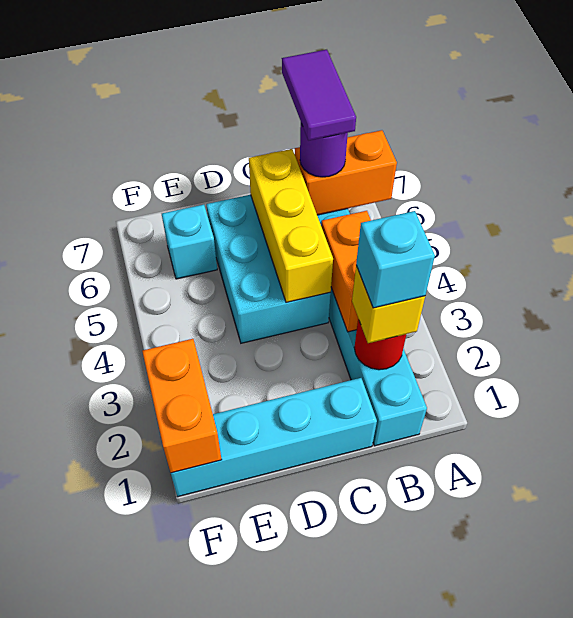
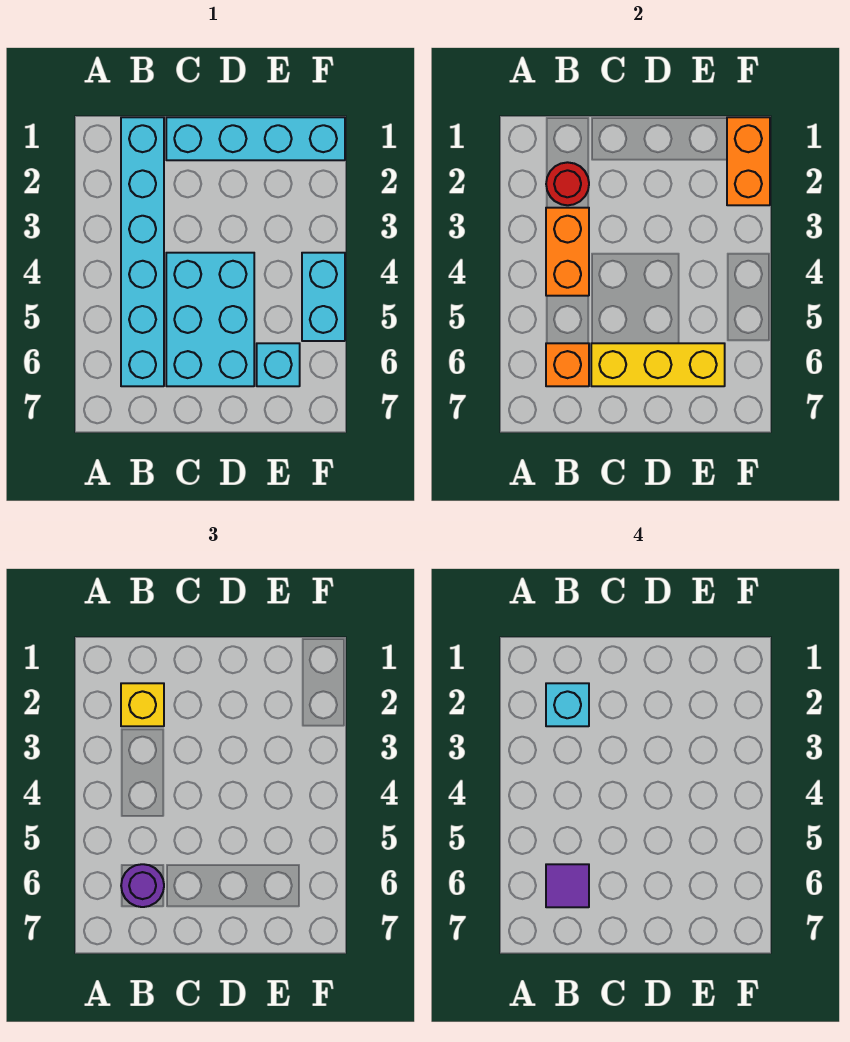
orange brick A6:B6 level 2 -> orange brick B6 level 2
purple tile B6:B7 level 4 -> purple tile B6 level 4
yellow brick C4:C6 level 2 -> yellow brick C6:E6 level 2
none -> cyan brick F4:F5 level 1

